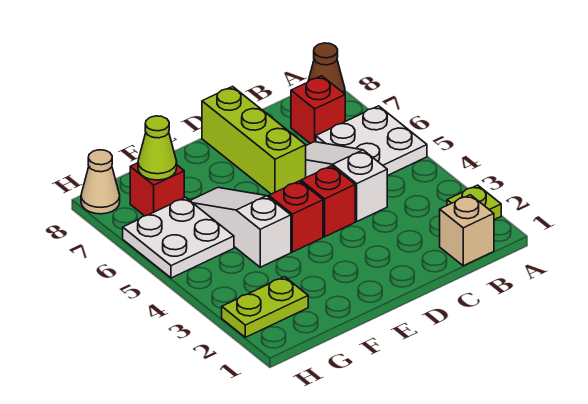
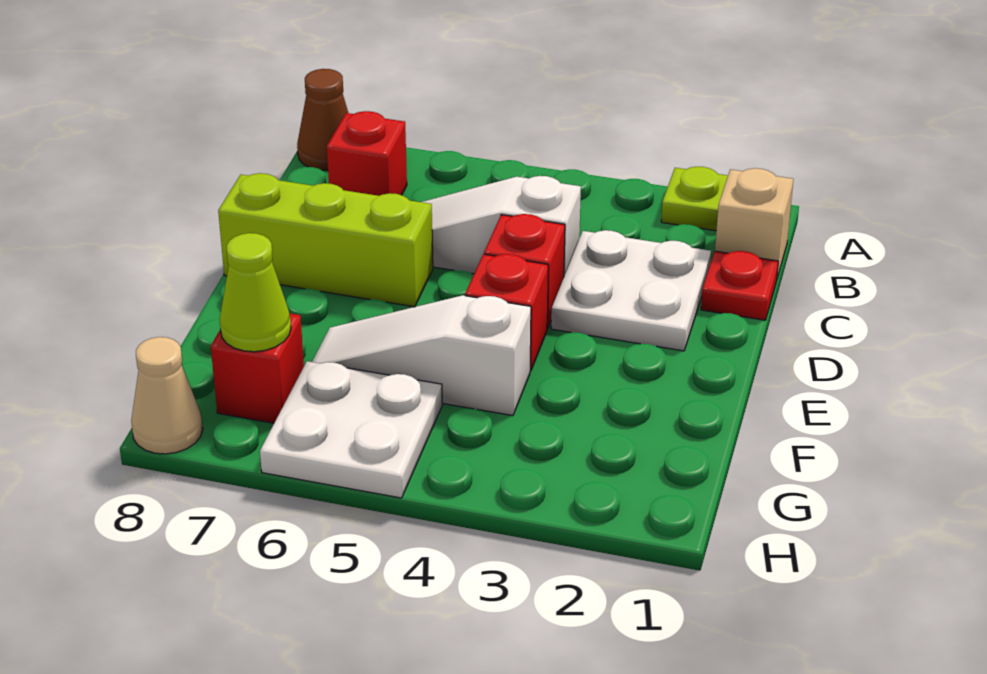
white plate A5:B6 level 1 -> white plate C2:D3 level 1
none -> red plate C1 level 1
lime plate G2:H2 level 1 -> none

